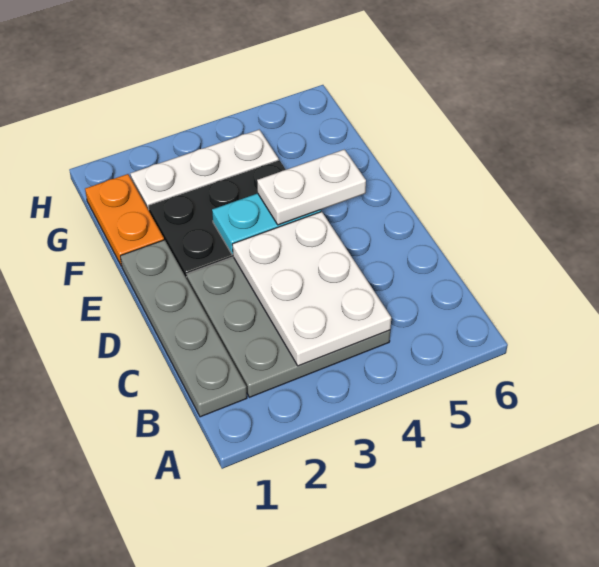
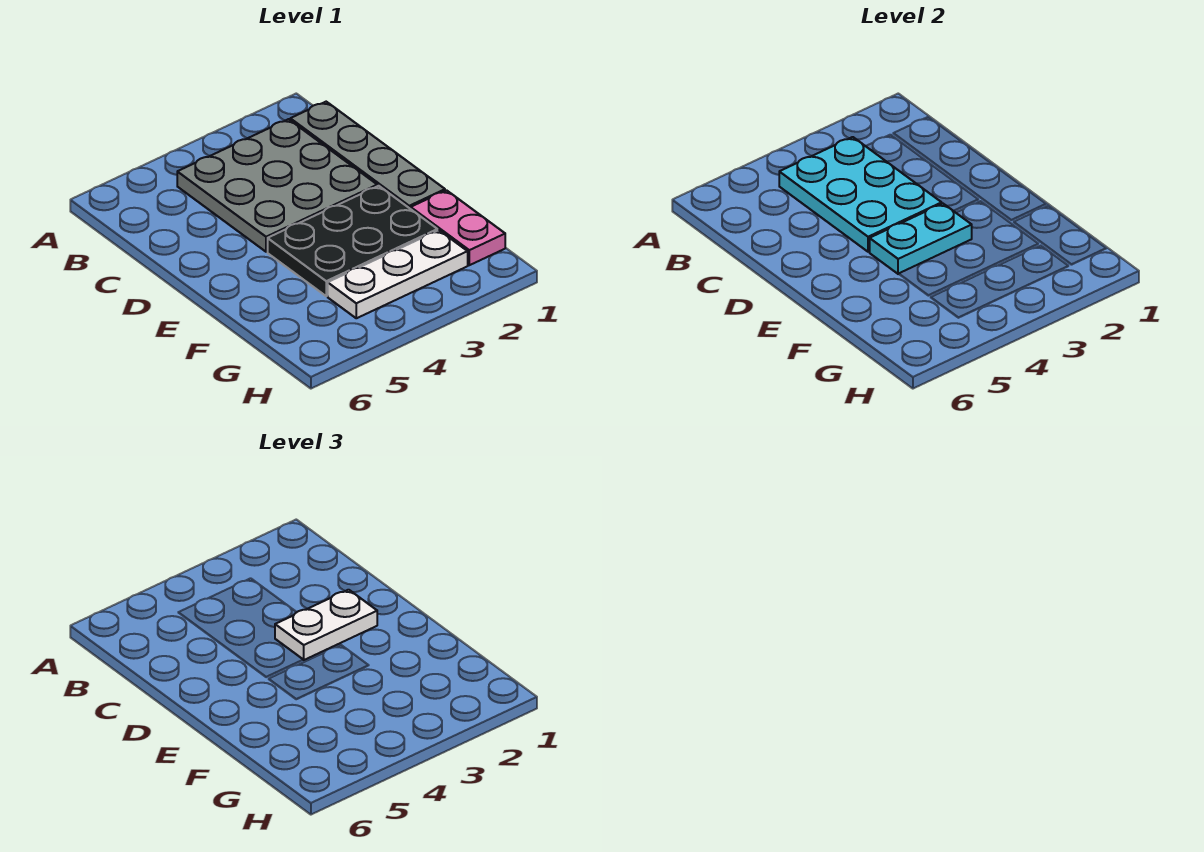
white plate B3:D4 level 2 -> cyan plate B3:D4 level 2
white plate E4:E5 level 3 -> white plate D2:D3 level 3
orange plate F1:G1 level 1 -> pink plate F1:G1 level 1

